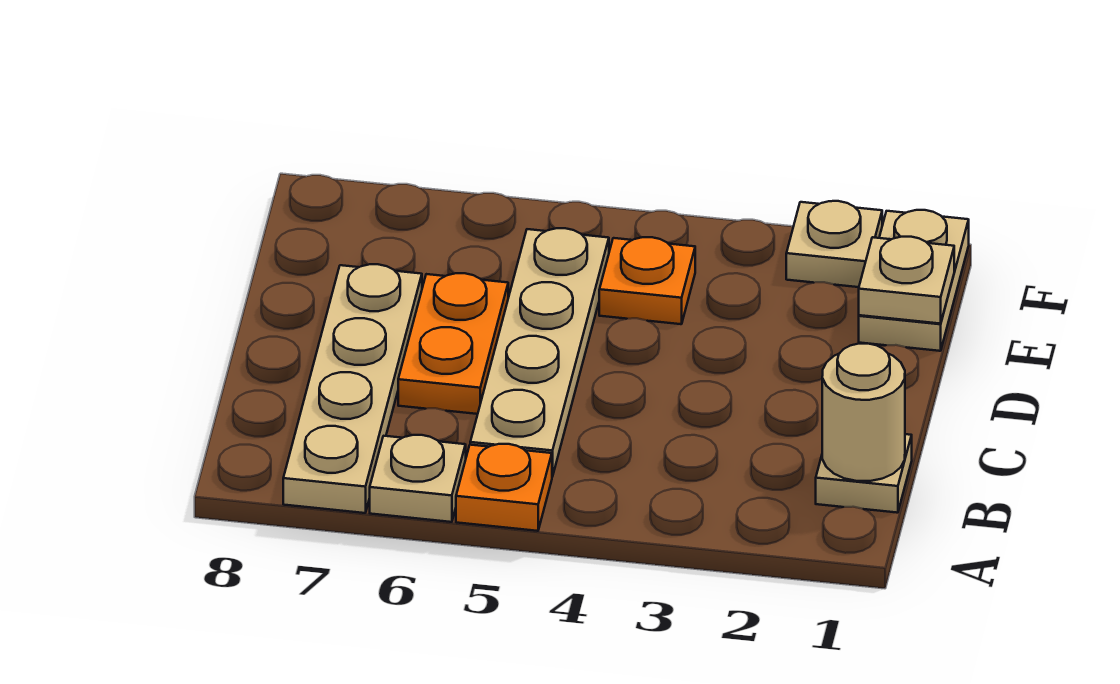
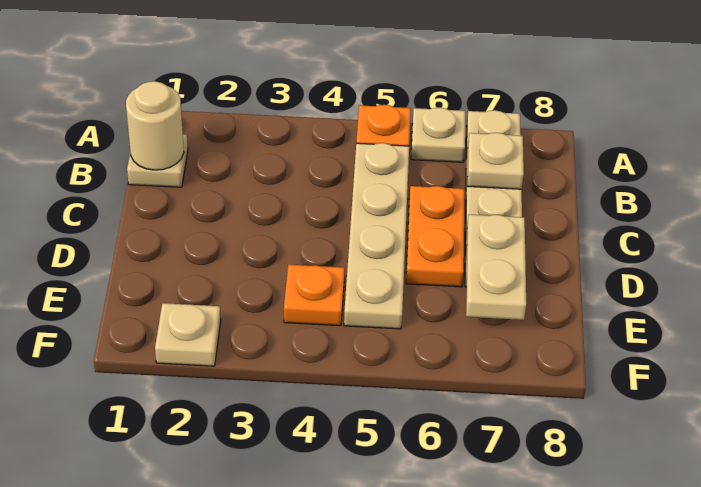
tan plate E1:F1 level 1 -> tan plate D7:E7 level 2
tan plate E1 level 2 -> tan plate B7 level 2

